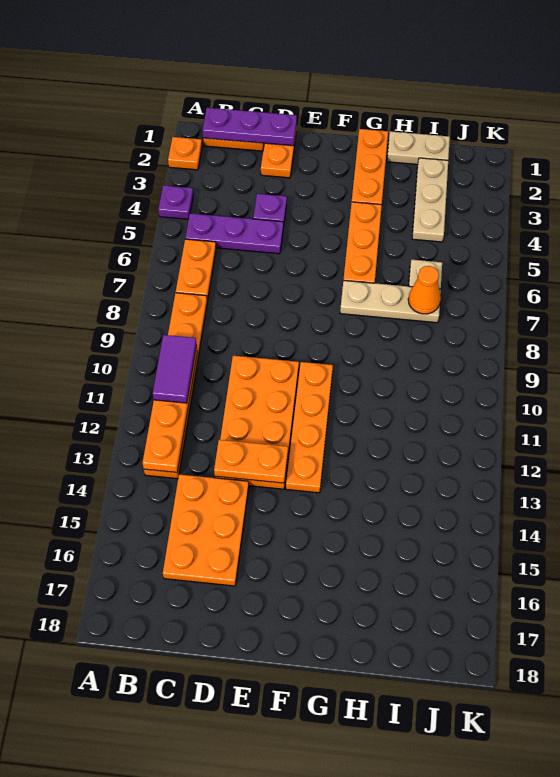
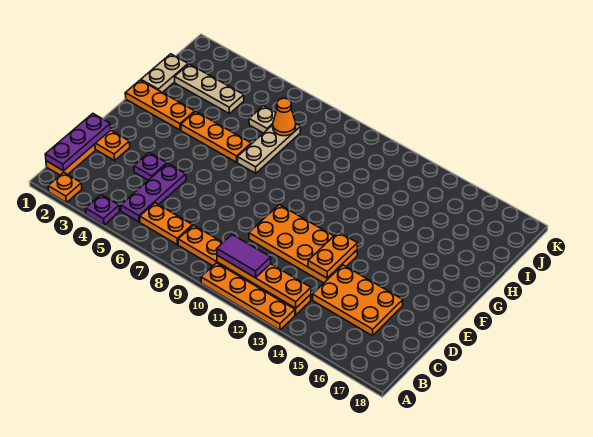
orange plate F10:F13 level 1 -> orange plate A10:A13 level 1

